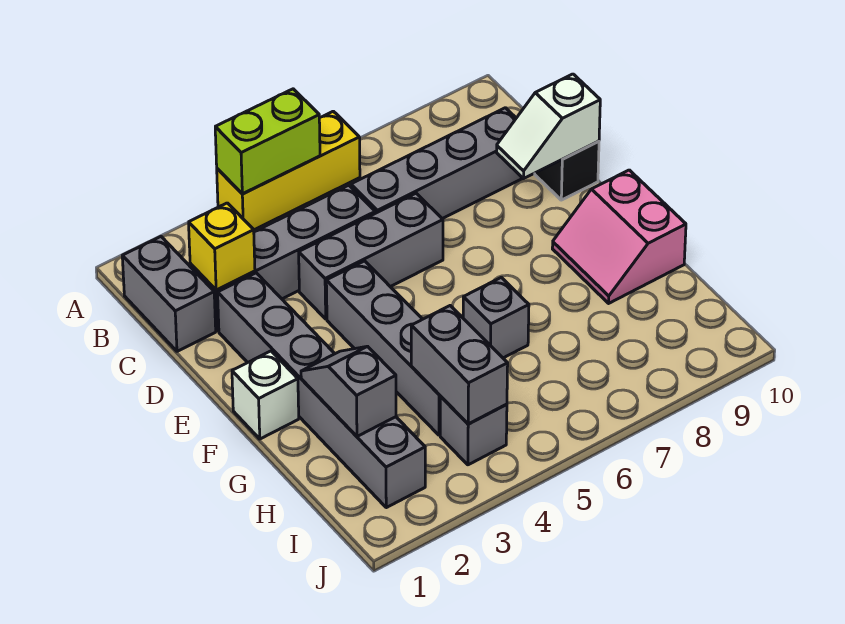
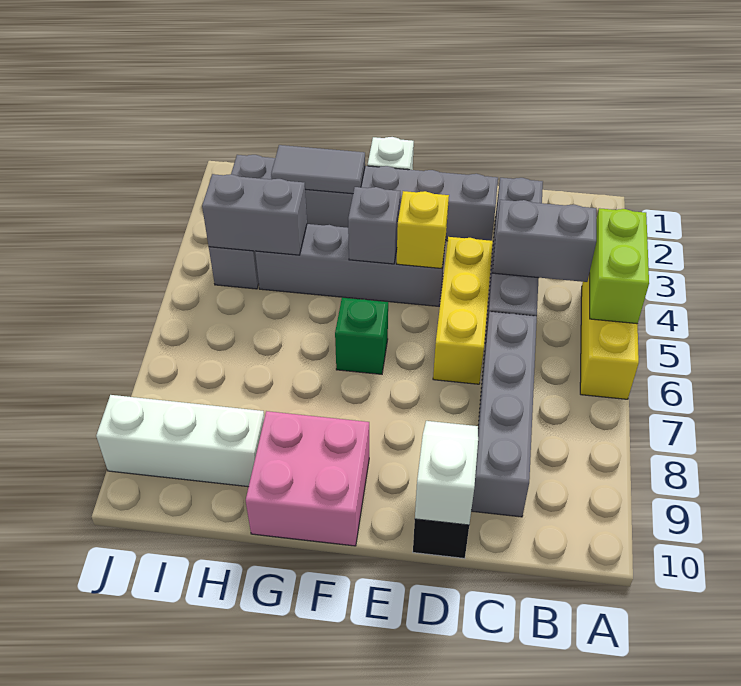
grey brick B1:C1 level 1 -> grey brick B4:C4 level 2
yellow brick C2 level 2 -> yellow brick E4 level 2
grey brick D4:D6 level 1 -> yellow brick D4:D6 level 1
none -> green brick F6 level 1
pink slope F9:G10 level 1 top 10 -> pink brick F9:G10 level 1
grey slope G2:H2 level 2 top H -> grey tile G2:H2 level 2
grey brick G6 level 1 -> grey brick F4 level 2
none -> white brick H9:J9 level 1

